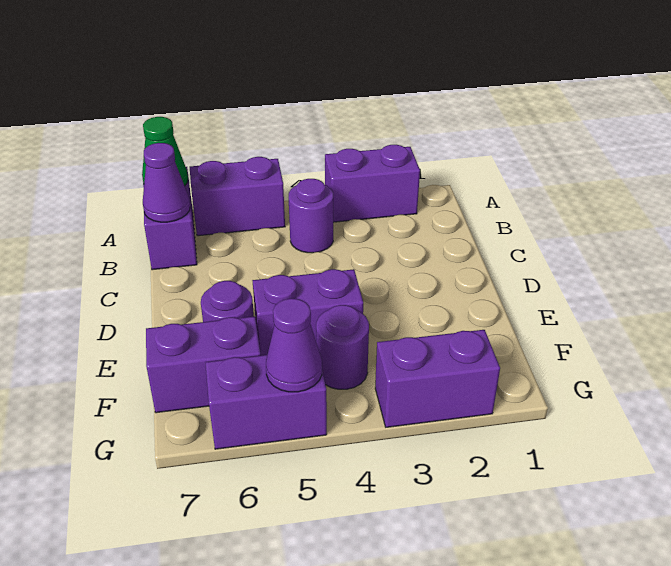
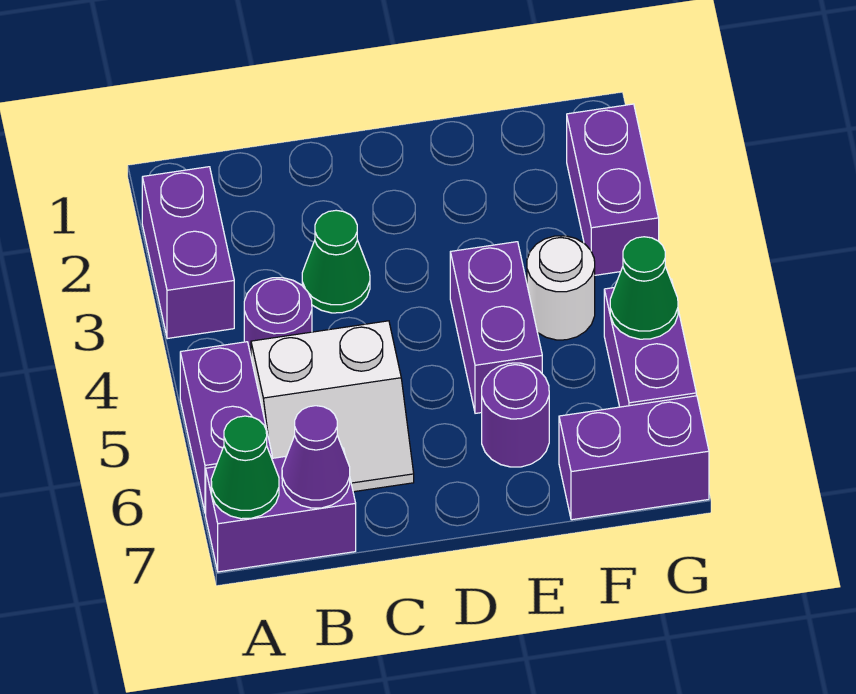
none -> white slope B5:C6 level 1 top 5
none -> green cone C3 level 1
purple round brick F4 level 1 -> white round brick F4 level 1
purple brick F6:F7 level 1 -> purple brick F7:G7 level 1
purple cone G5 level 2 -> green cone G5 level 2

